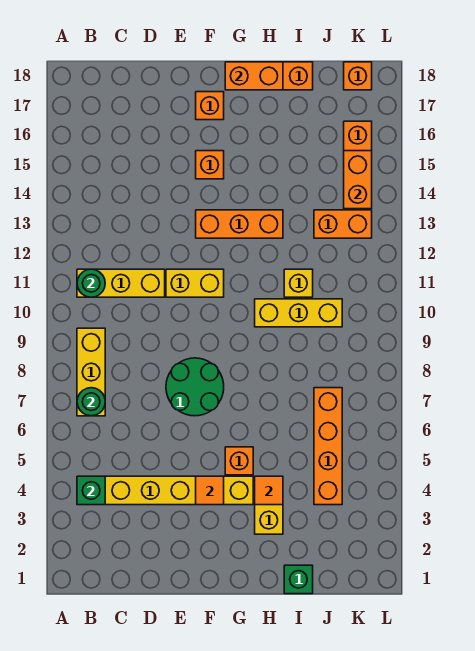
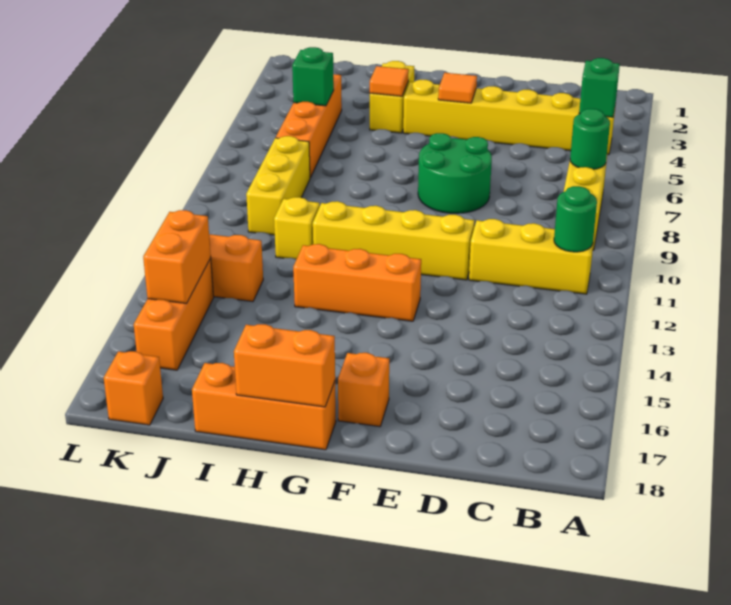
yellow brick E11:F11 level 1 -> yellow brick E11:H11 level 1
orange brick F15 level 1 -> none
orange brick G5 level 1 -> none
yellow brick H10:J10 level 1 -> yellow brick J8:J10 level 1
green brick I1 level 1 -> green brick J5 level 2

